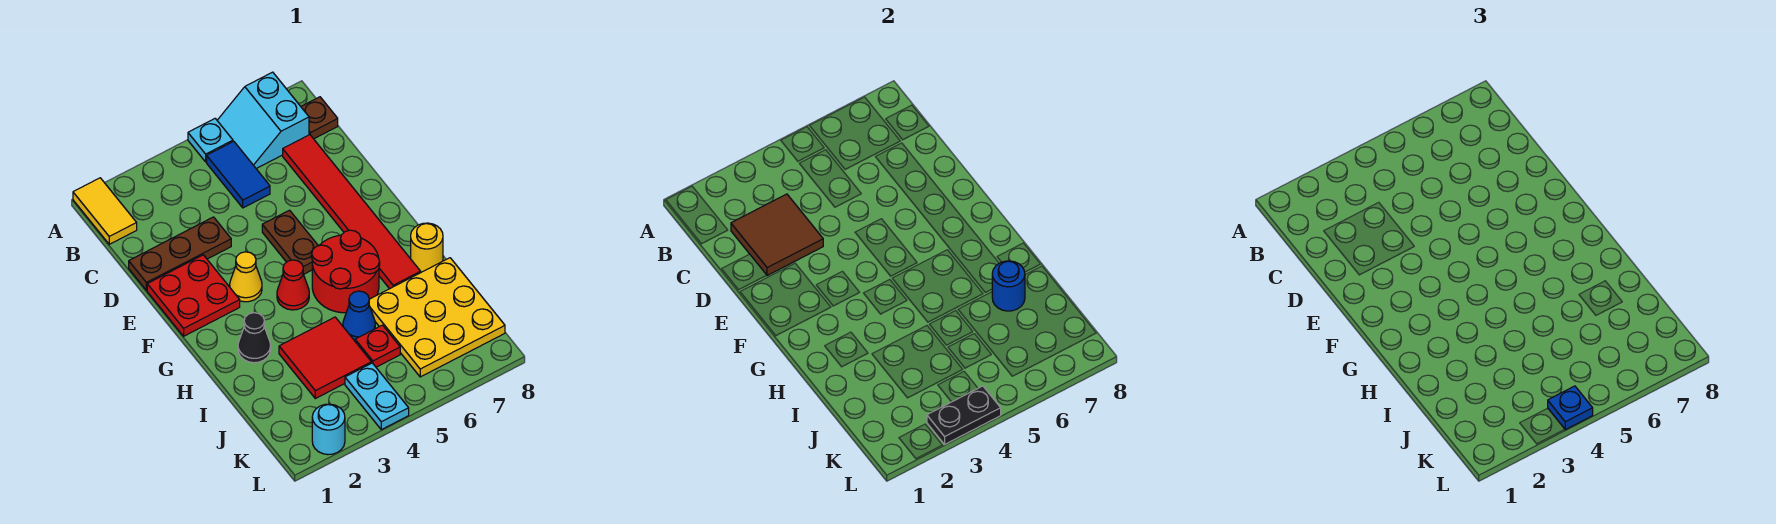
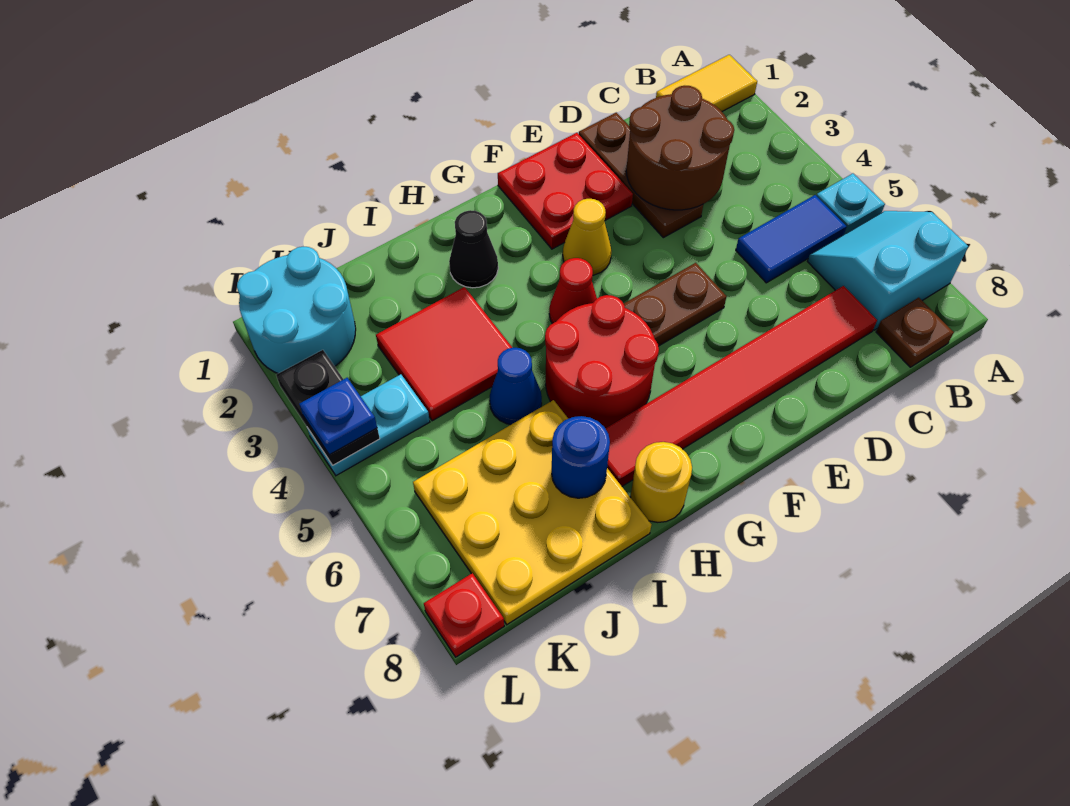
brown tile C2:D3 level 2 -> brown round brick C2:D3 level 2
red plate J5 level 1 -> red plate L8 level 1
cyan round brick L2 level 1 -> cyan round brick K1:L2 level 1

